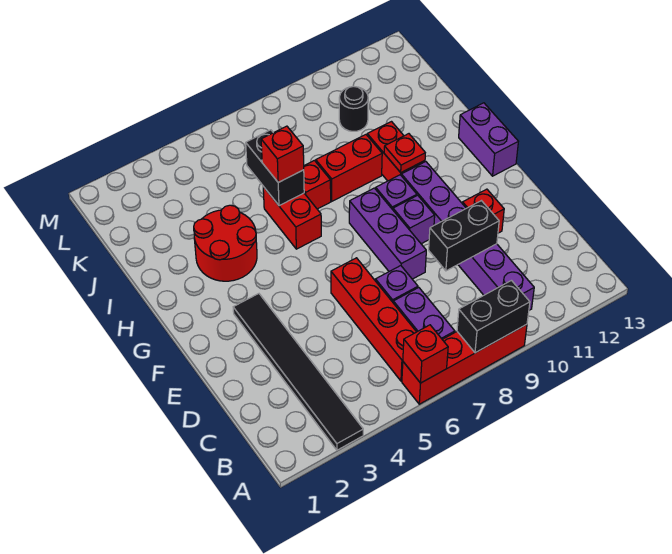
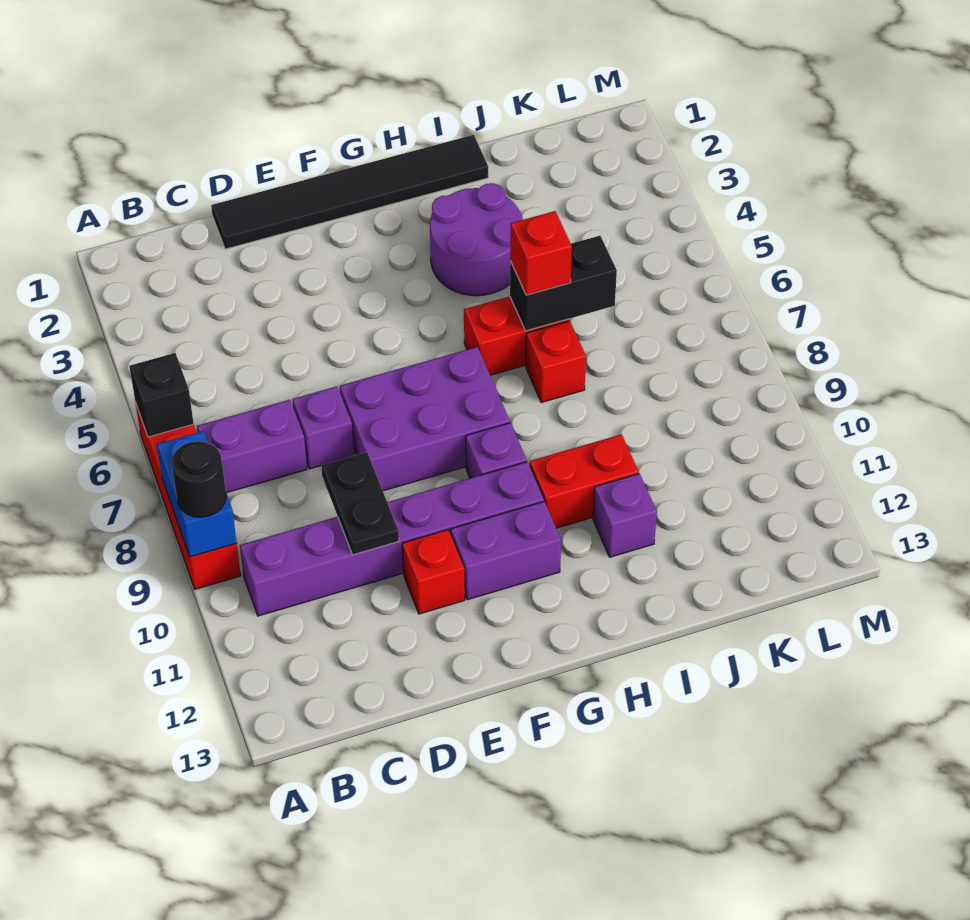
black tile A3:F3 level 1 -> black tile D1:I1 level 1
red brick A6 level 2 -> black brick A6 level 2
black brick A8:A9 level 2 -> blue brick A8:A9 level 2
red brick B6:E6 level 1 -> none
black brick D9:D10 level 2 -> black plate D9:D10 level 2
purple brick E8:G8 level 1 -> purple brick E7:G8 level 1
purple brick F9 level 1 -> purple brick I11 level 1
purple brick G13:H13 level 1 -> purple brick F11:G11 level 1
red round brick H3:I4 level 1 -> purple round brick H3:I4 level 1
red plate H10 level 2 -> none
red brick I8:I9 level 1 -> none
black round brick K10 level 1 -> black round brick A9 level 3

